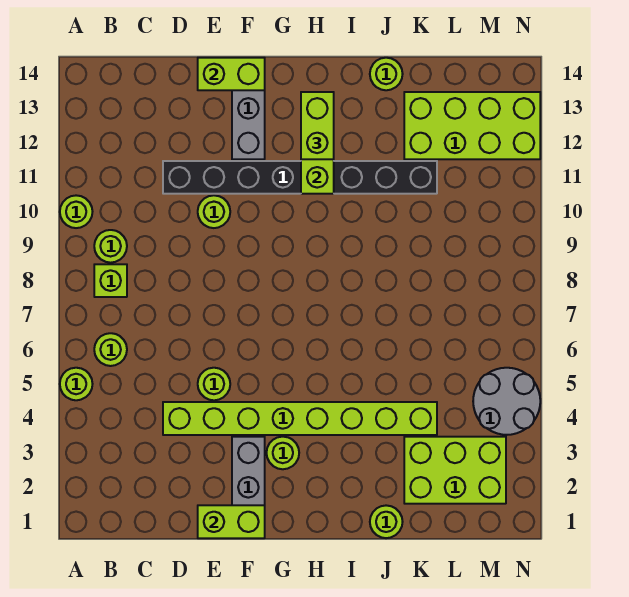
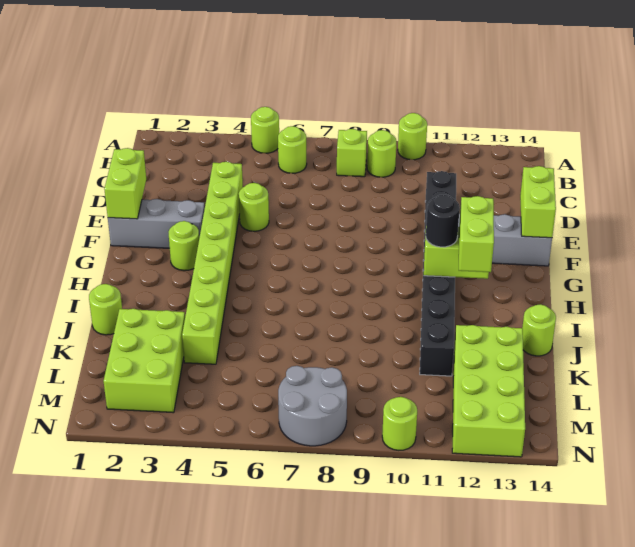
lime round brick E10 level 1 -> lime round brick N10 level 1
none -> black round brick H11 level 3
lime brick H12:H13 level 3 -> lime brick H12:I12 level 3
grey round brick M4:N5 level 1 -> grey round brick M7:N8 level 1

